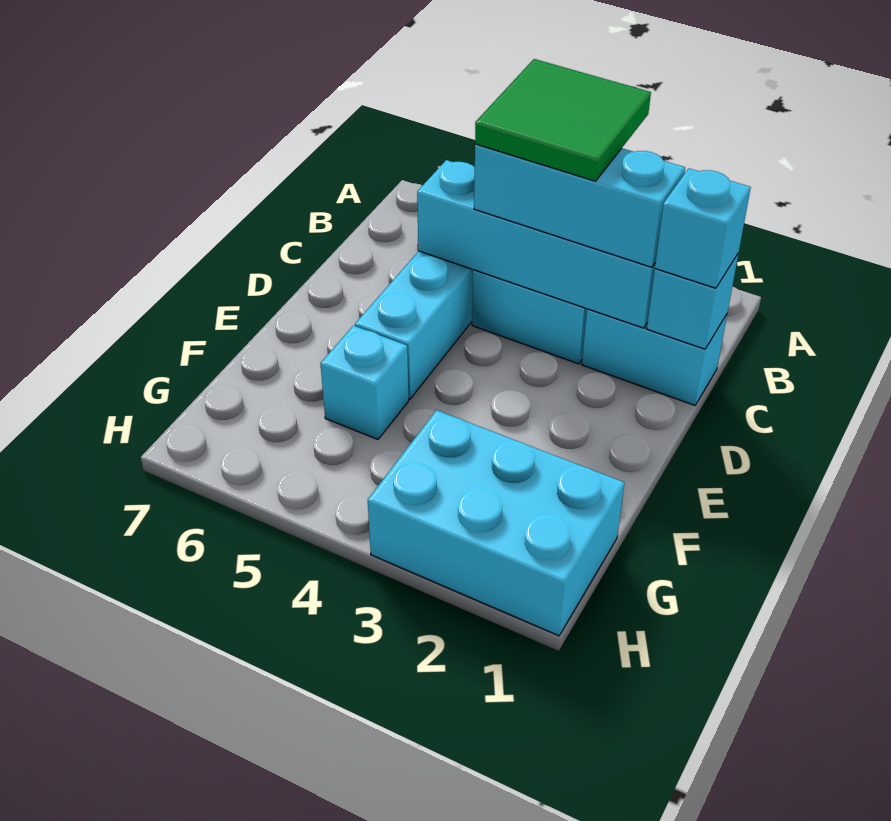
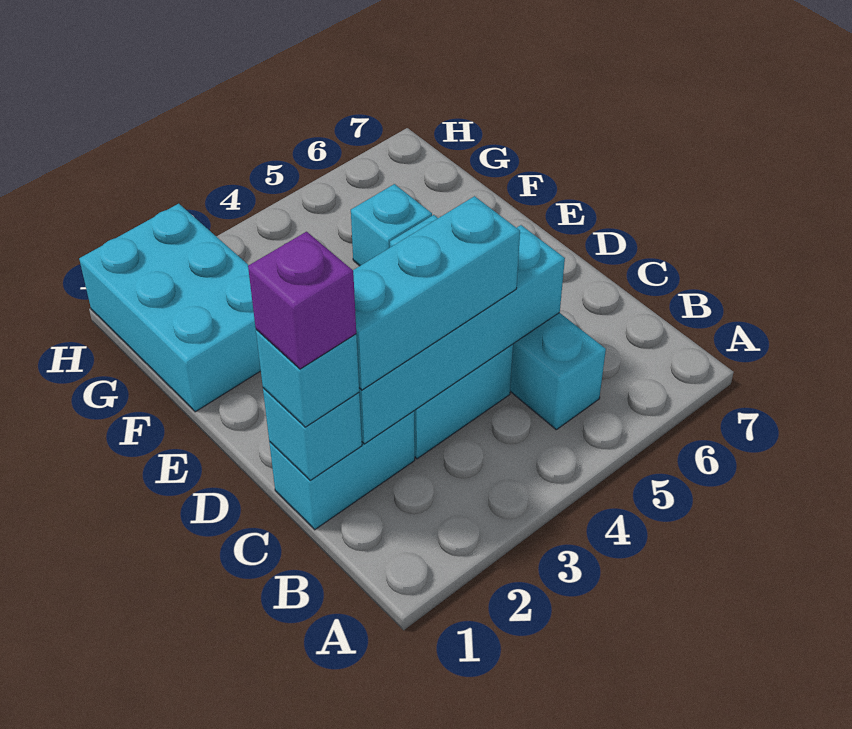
green tile B3:C4 level 4 -> none
none -> purple brick C1 level 4
cyan brick G1:H3 level 1 -> cyan brick F1:H2 level 1

